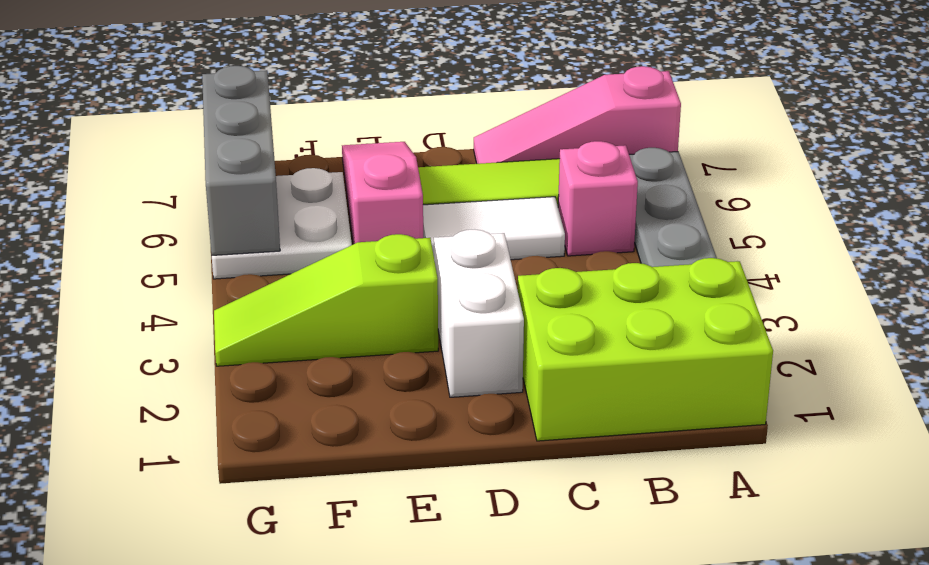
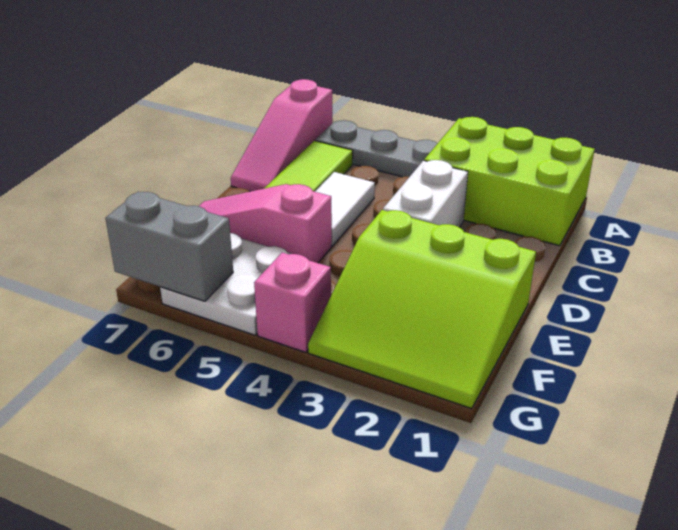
lime brick A1:C2 level 1 -> lime brick A1:B3 level 1
pink brick B5 level 1 -> pink brick G4 level 1
white brick D2:D3 level 1 -> white brick C3:D3 level 1
lime slope E3:G3 level 1 top E -> lime slope E1:G3 level 1 top E
grey brick G5:G7 level 2 -> grey brick G6:G7 level 2

